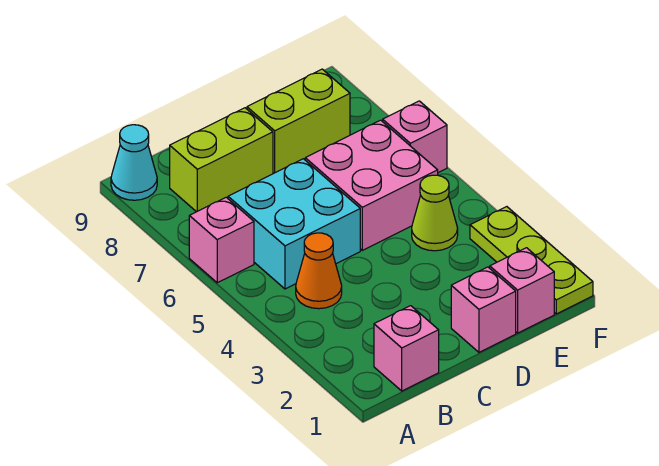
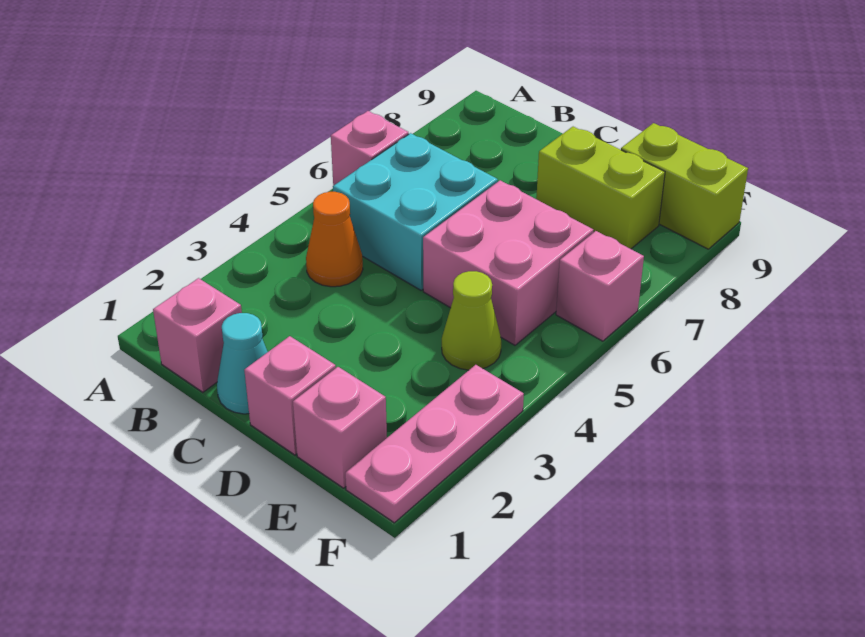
cyan cone A9 level 1 -> cyan cone C1 level 1
lime brick B8:C8 level 1 -> lime brick E9:F9 level 1
lime plate F1:F3 level 1 -> pink plate F1:F3 level 1

